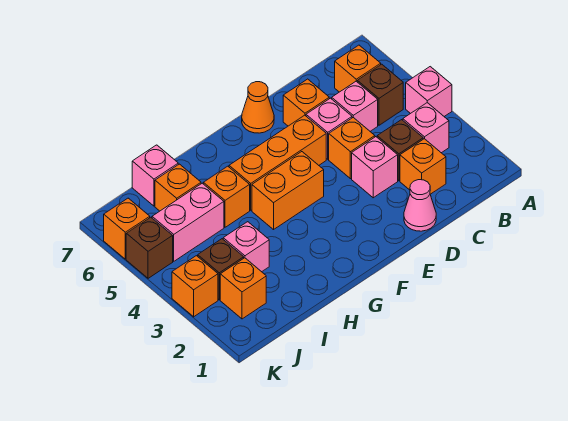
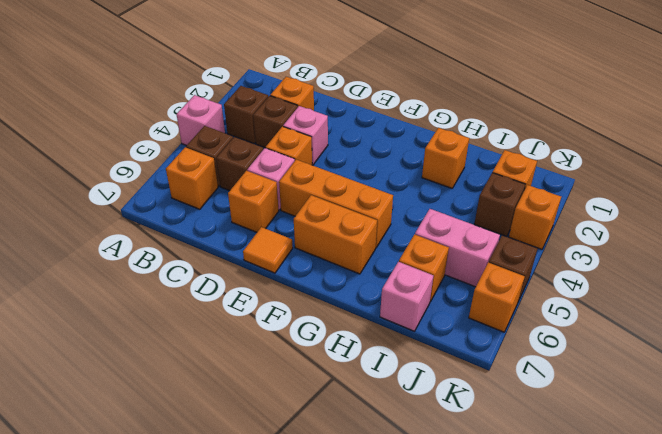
pink brick B3 level 1 -> brown brick B3 level 1
pink brick C5 level 1 -> brown brick C5 level 1
pink cone D1 level 1 -> none
orange cone E7 level 1 -> orange tile E7 level 1
orange brick F4:G4 level 1 -> orange brick F6:G6 level 1
orange brick H5 level 1 -> orange brick H2 level 1
pink brick I3 level 1 -> none

